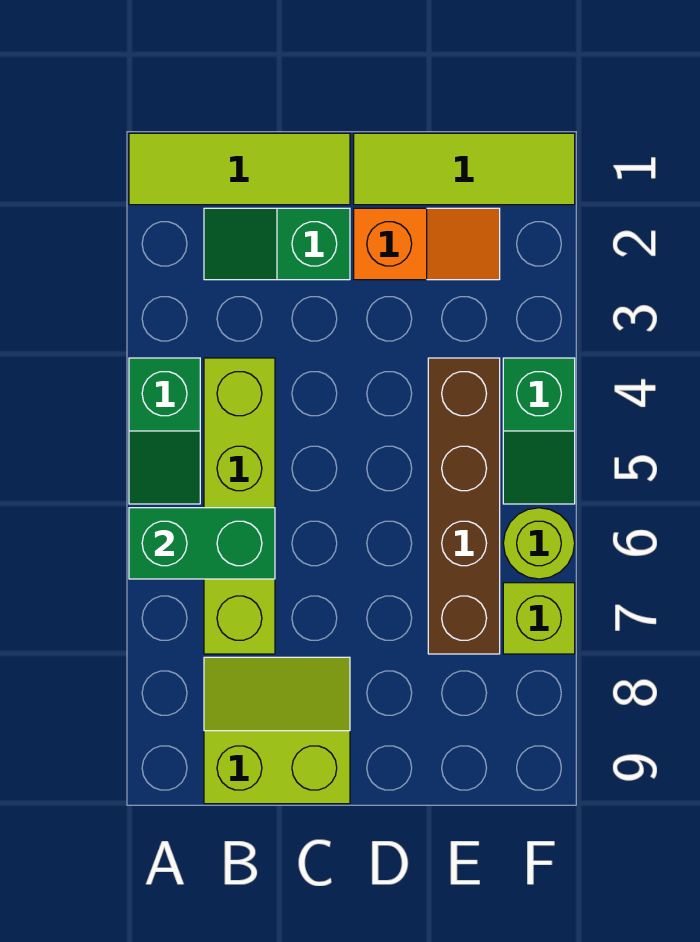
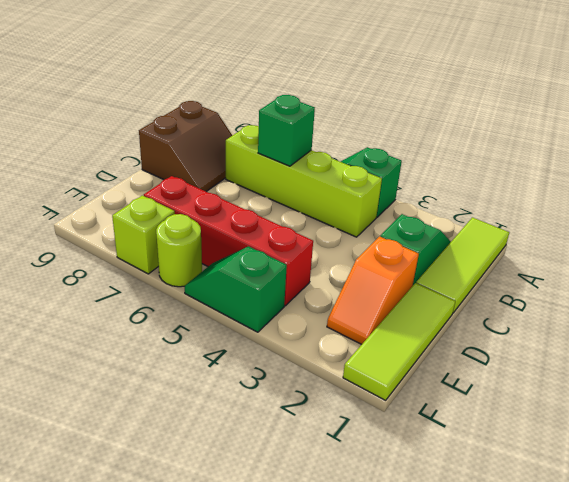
green brick A6:B6 level 2 -> green brick B6 level 2
lime slope B8:C9 level 1 top 9 -> brown slope B8:C9 level 1 top 9
brown brick E4:E7 level 1 -> red brick E4:E7 level 1

